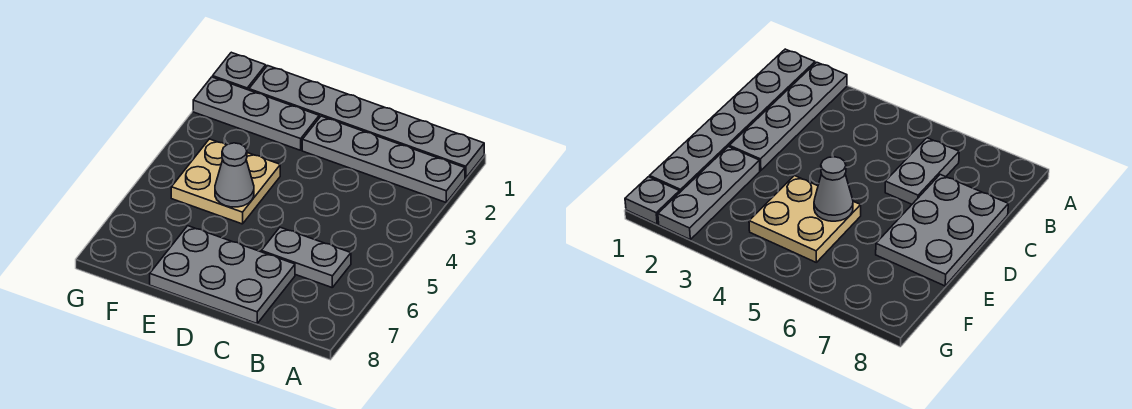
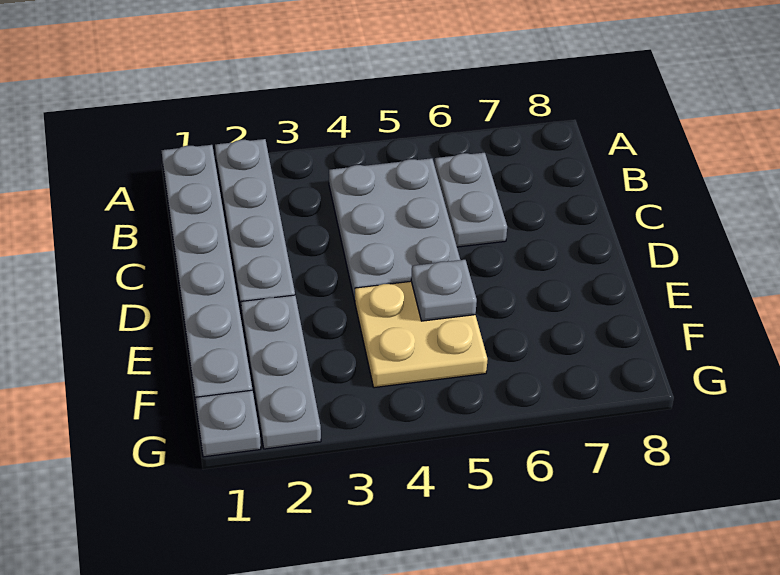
grey plate C7:E8 level 1 -> grey plate B4:D5 level 1
grey cone E5 level 2 -> grey plate E5 level 2

